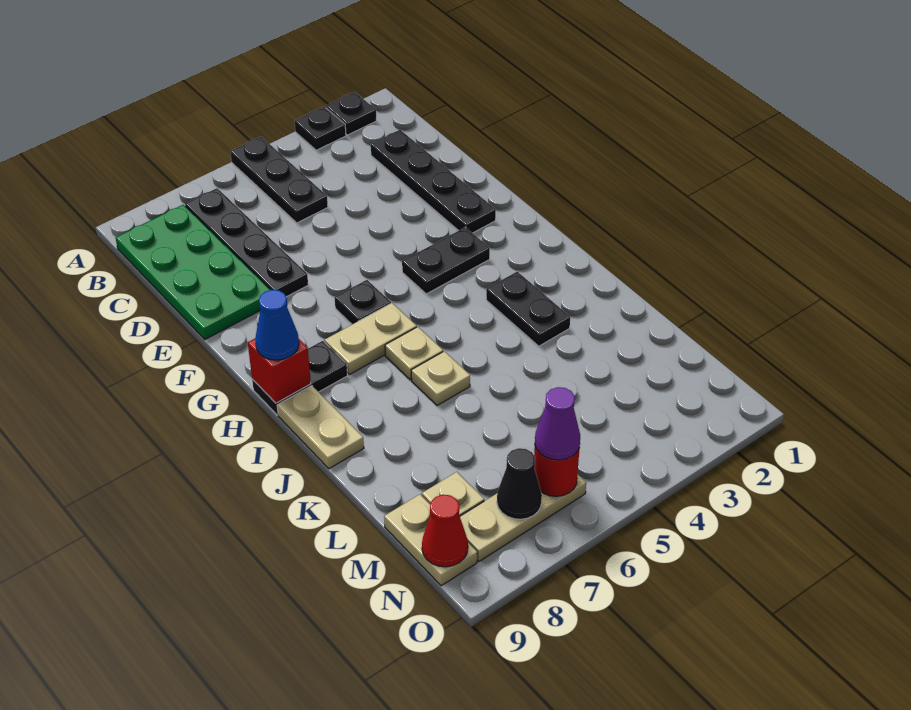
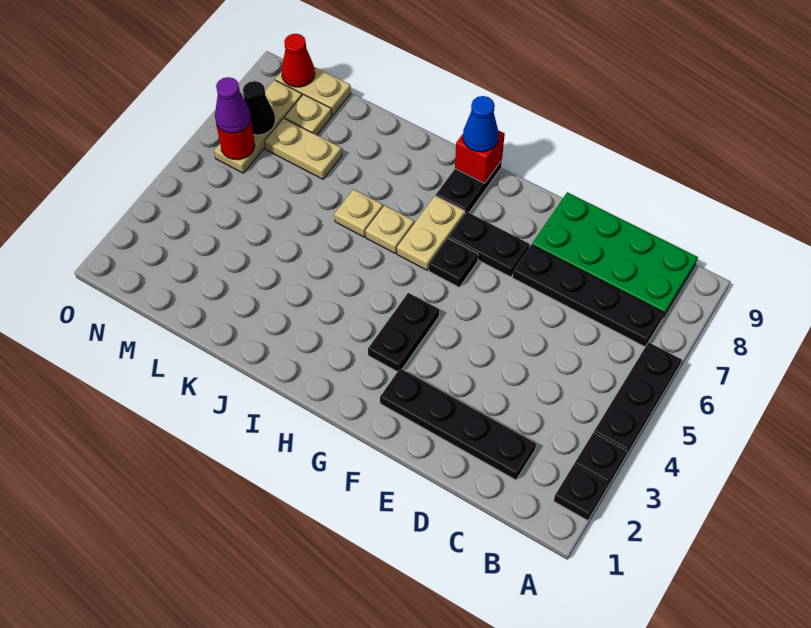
black plate A5:C5 level 1 -> black plate A4:A6 level 1
black plate I3:J3 level 1 -> black plate F7:G7 level 1
tan plate I9:J9 level 1 -> tan plate L7:M7 level 1

